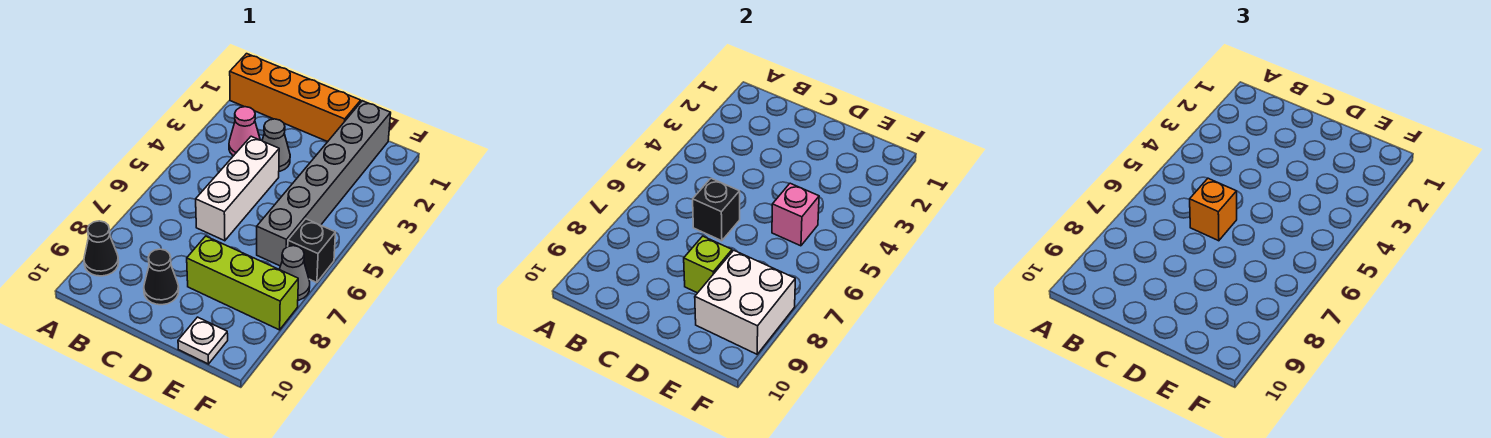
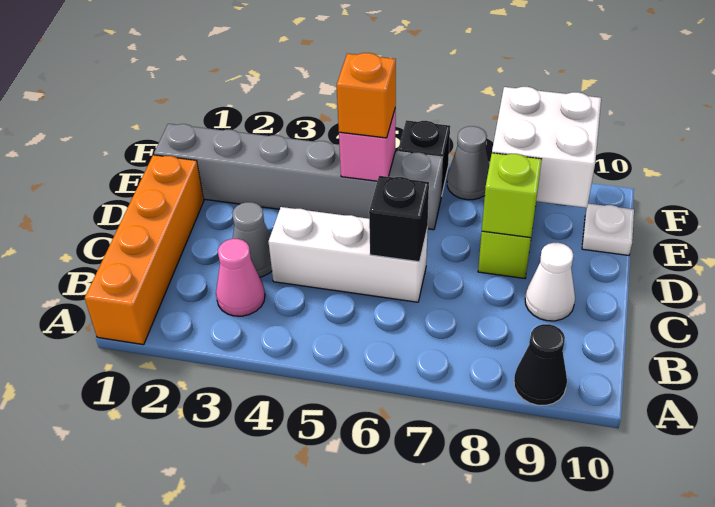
orange brick C6 level 3 -> orange brick E5 level 3
black cone C9 level 1 -> white cone C9 level 1

